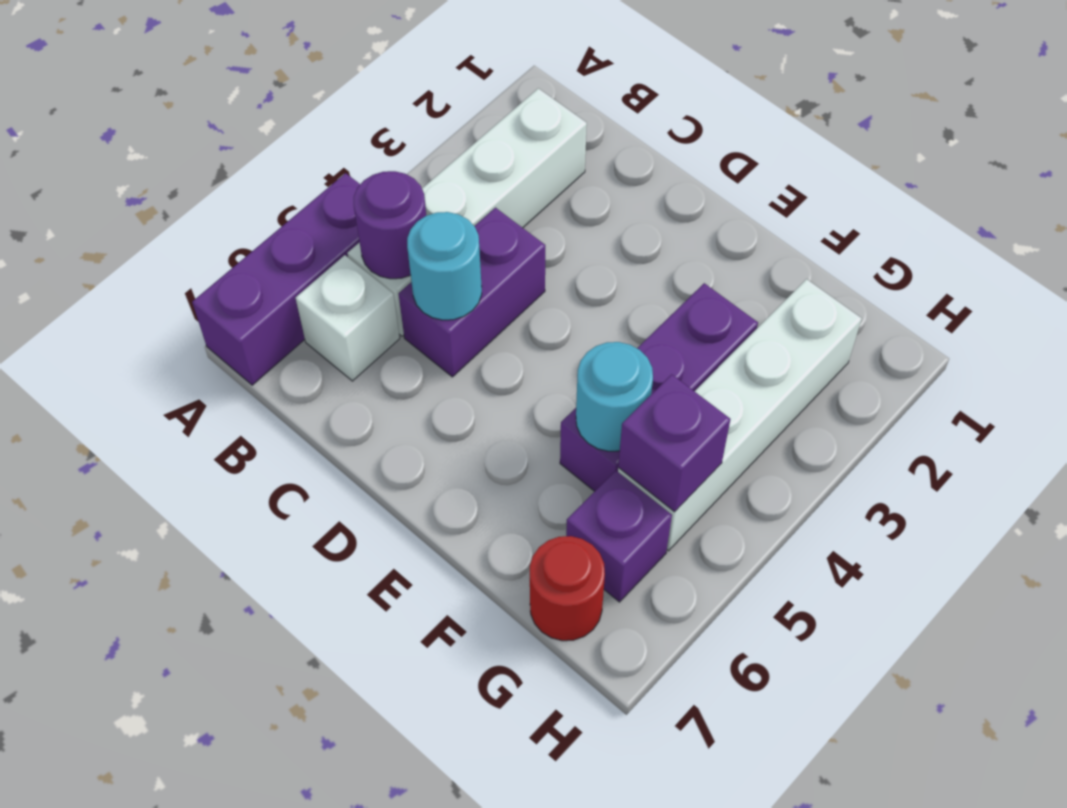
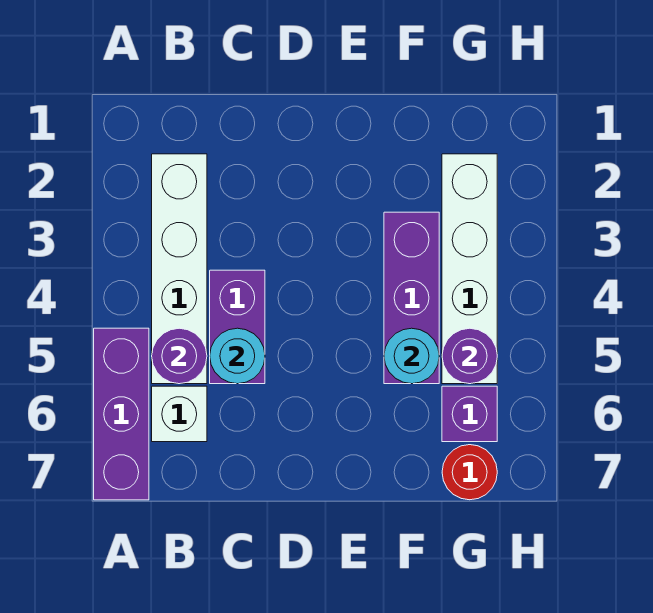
purple brick G5 level 2 -> purple round brick G5 level 2

